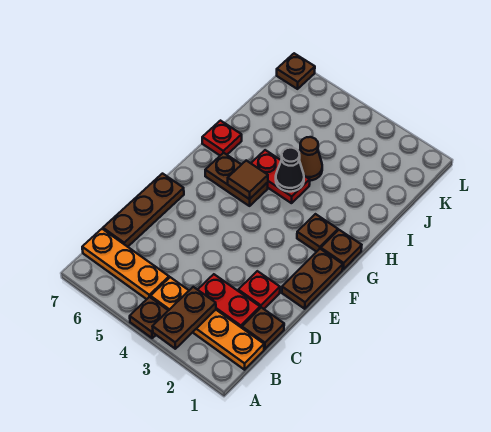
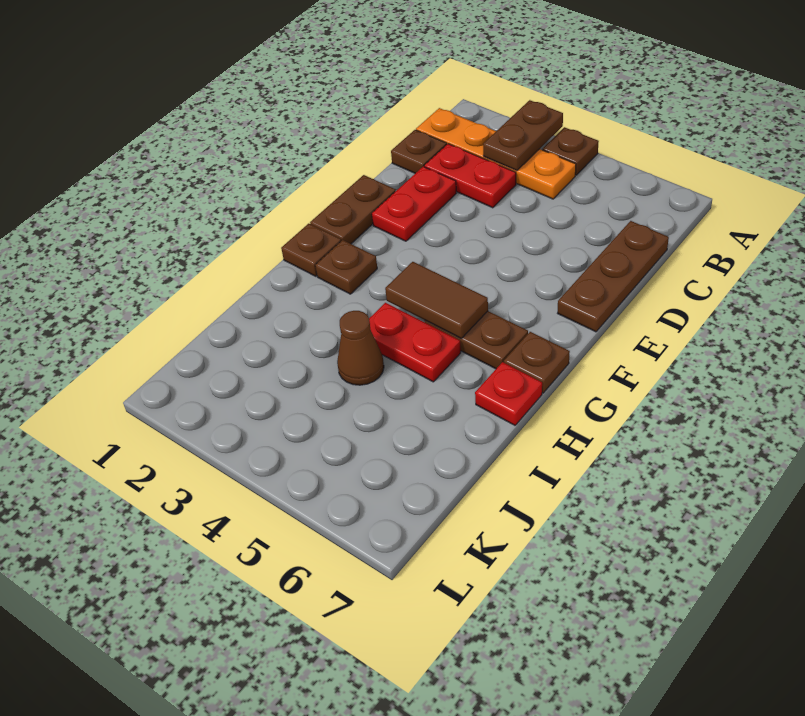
orange plate B5:B7 level 1 -> none
red plate D2 level 1 -> red plate D2:E2 level 1
brown tile G5 level 2 -> brown tile G4:G5 level 2
black cone H4 level 2 -> none
brown plate L7 level 1 -> brown plate G7 level 1

